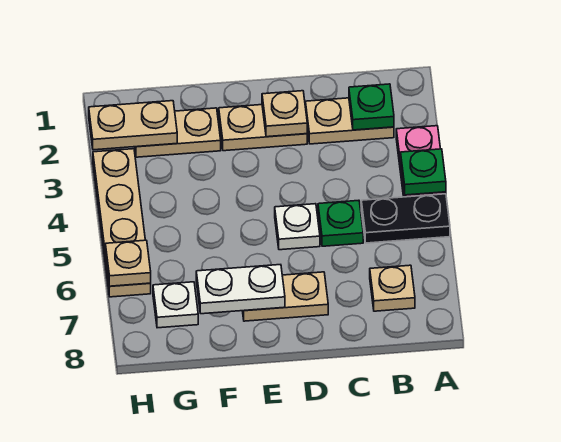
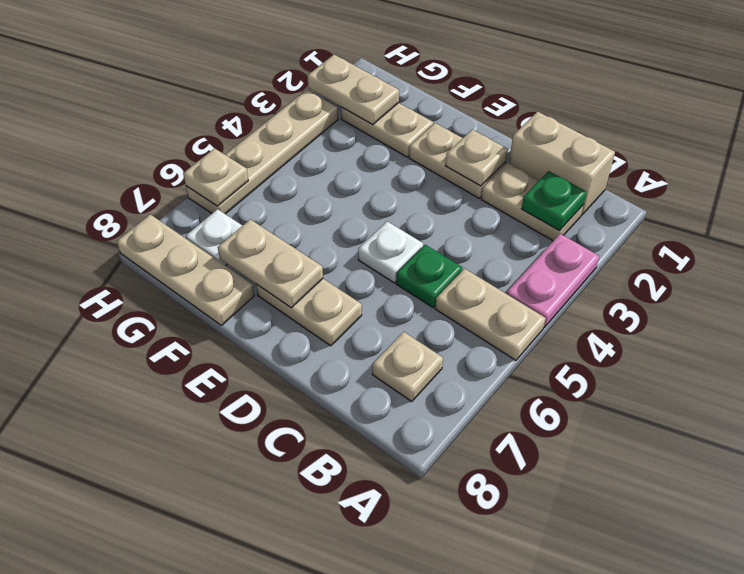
green plate A4 level 2 -> none
black plate A5:B5 level 1 -> tan plate A5:B5 level 1
none -> tan brick B1:C1 level 1
white plate E7:F7 level 2 -> tan plate E7:F7 level 2
none -> tan plate F8:H8 level 1

